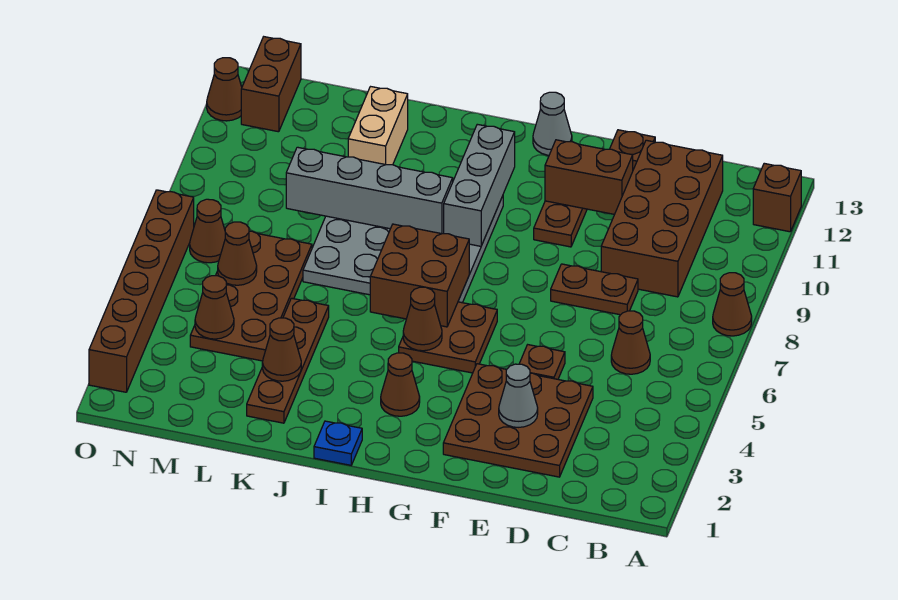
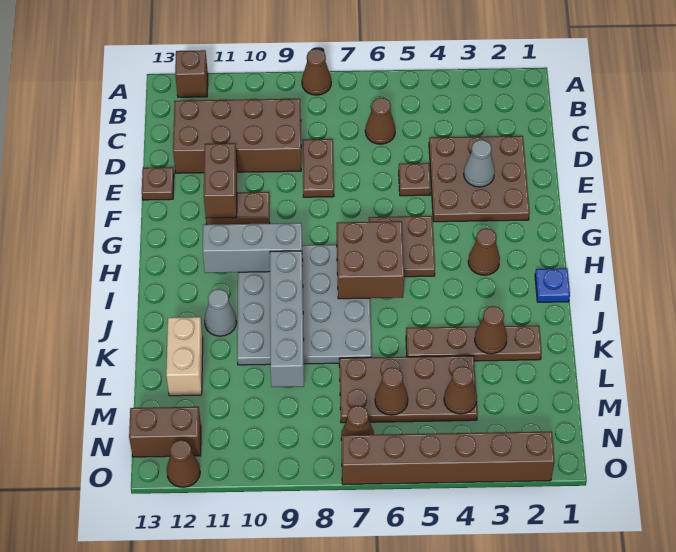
grey cone G13 level 1 -> grey cone J11 level 1
brown cone H5 level 2 -> none
tan brick K11:K12 level 1 -> tan brick K12:L12 level 1

